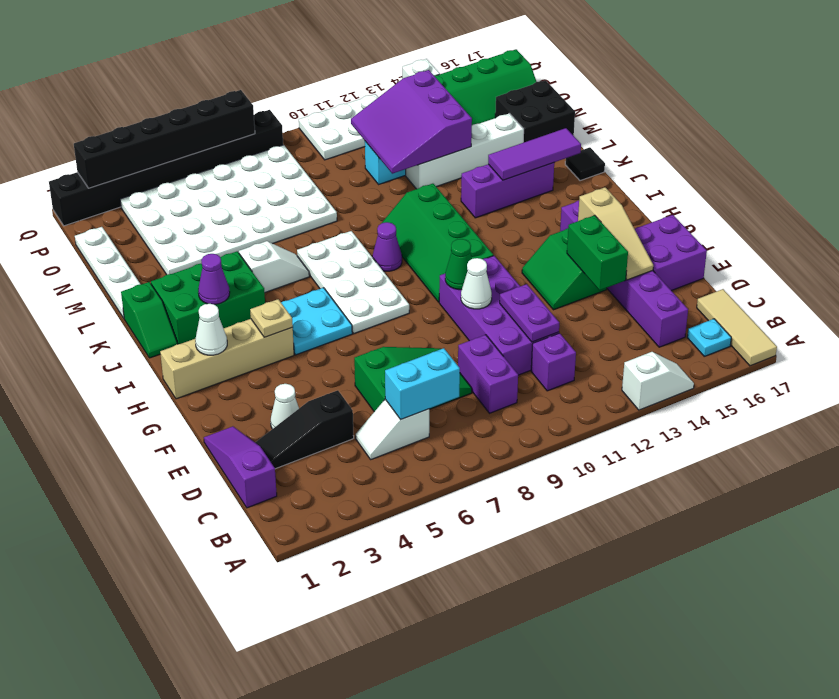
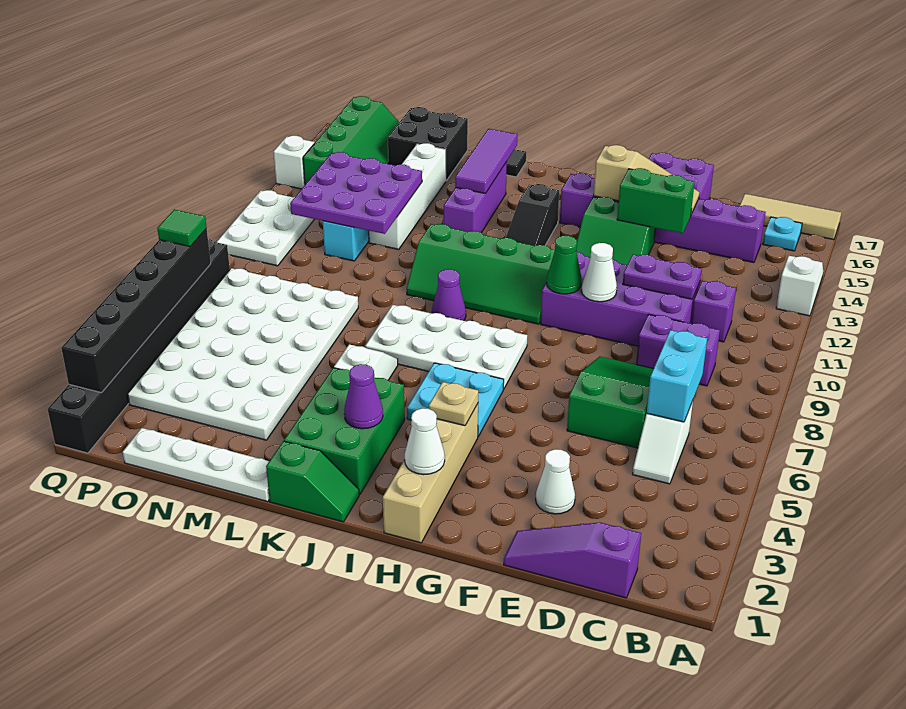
black slope D2:D4 level 1 top 4 -> black slope I12:I14 level 1 top 14
purple slope M11:O13 level 2 top 13 -> purple plate M11:O13 level 2
none -> green tile Q7 level 3

